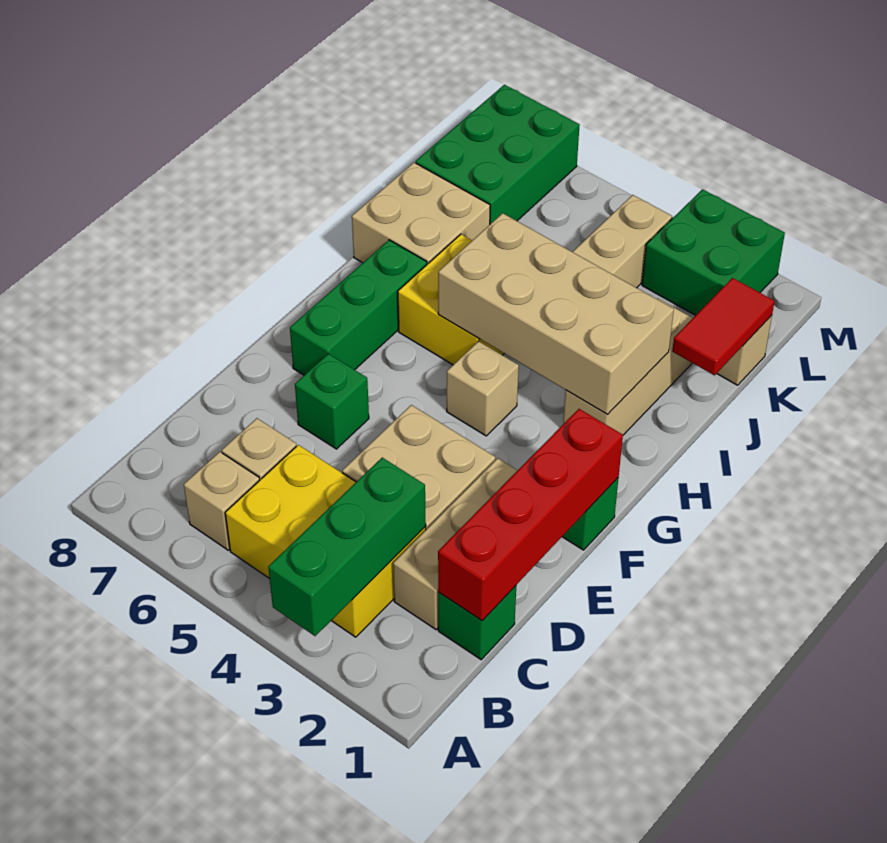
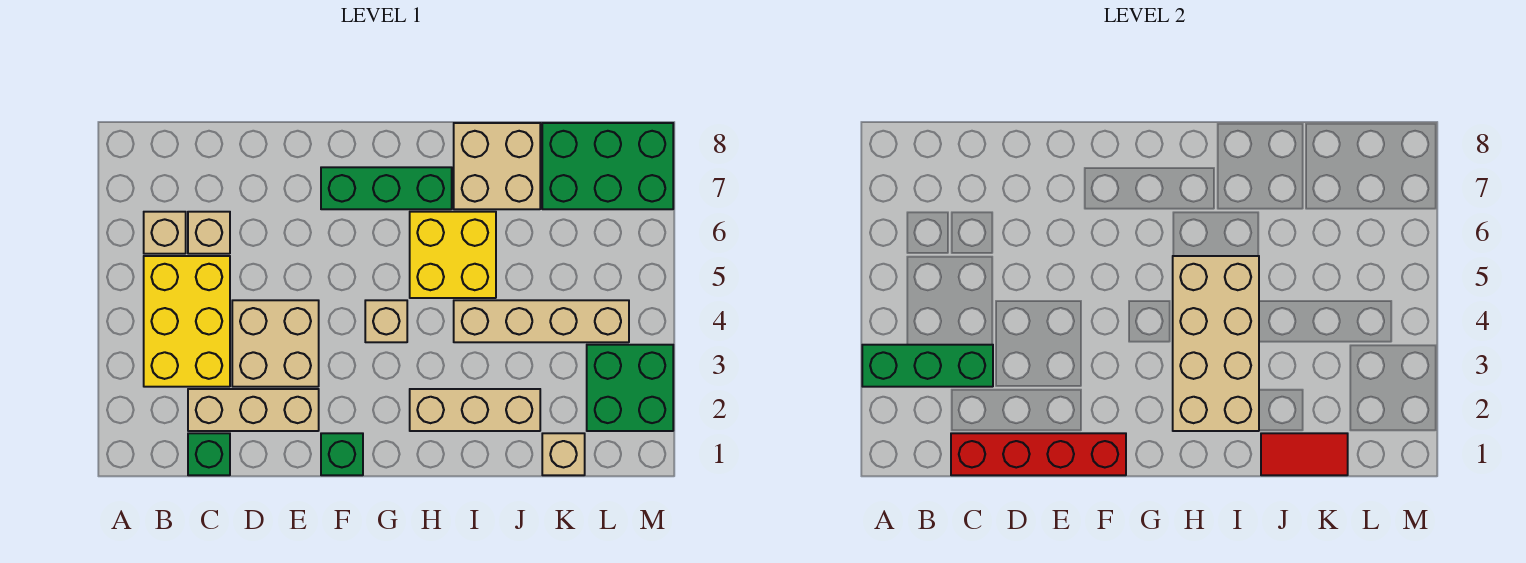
green brick E6 level 1 -> none

